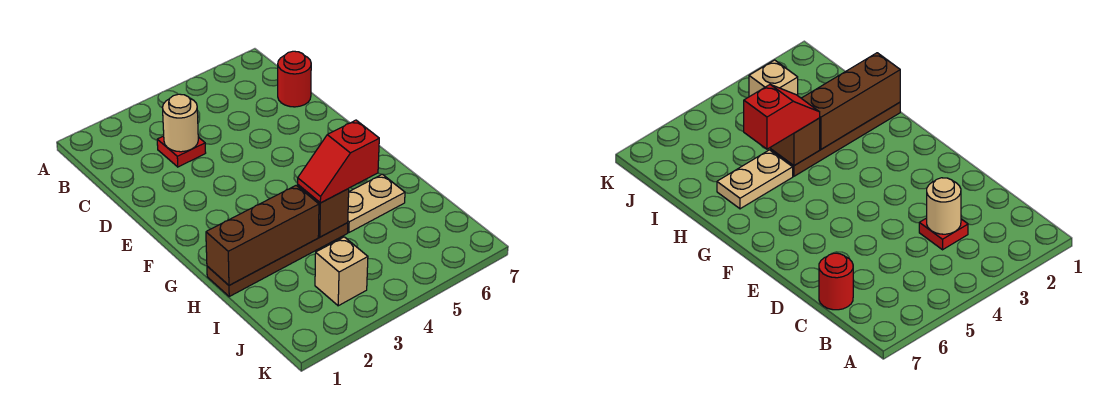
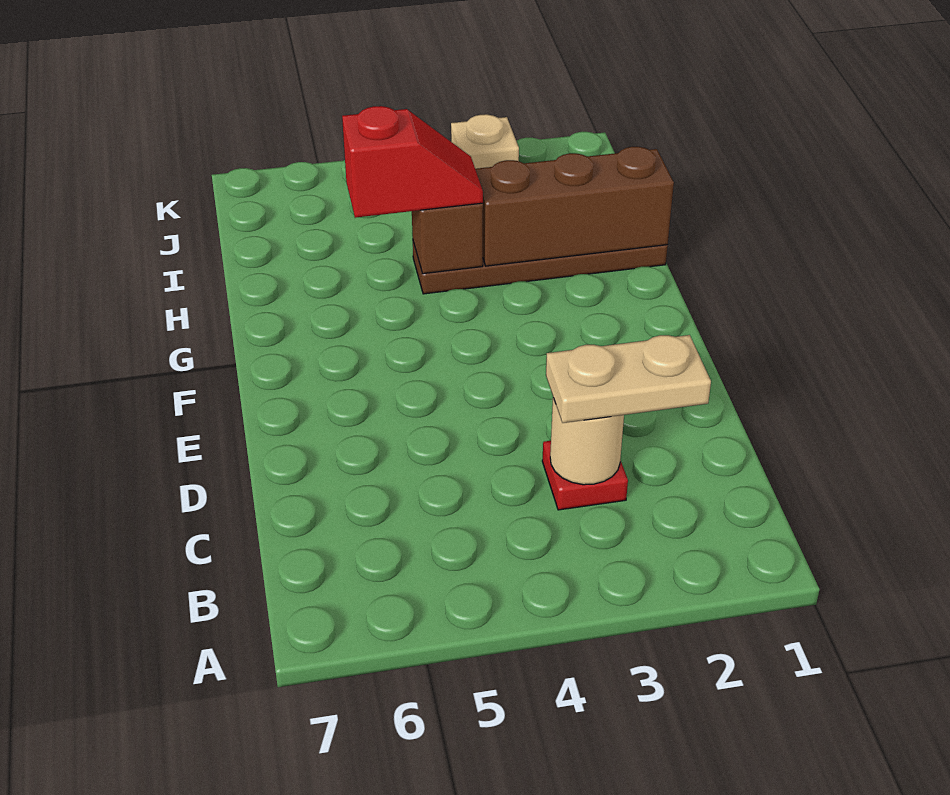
red round brick C7 level 1 -> none
tan plate H5:H6 level 1 -> tan plate C2:C3 level 3

